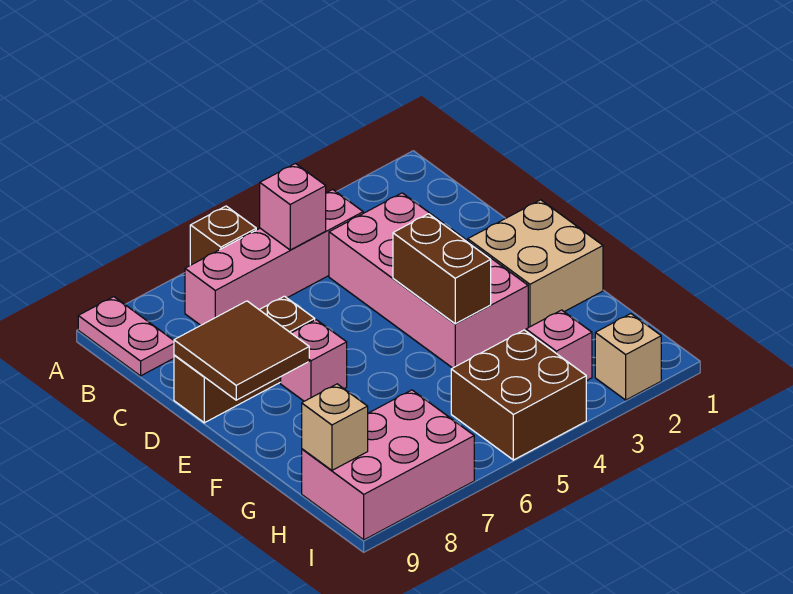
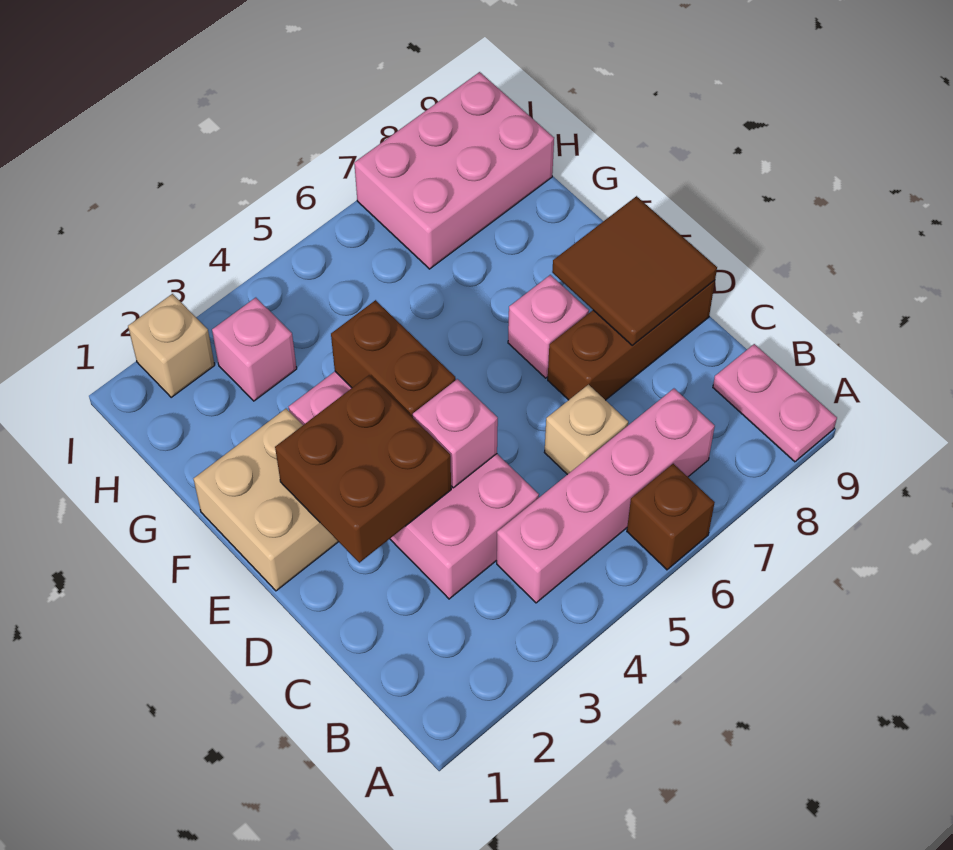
pink brick B5 level 2 -> pink brick D4 level 2
brown brick H4:I5 level 1 -> brown brick D2:E3 level 2
tan brick H9 level 2 -> tan brick C6 level 1

